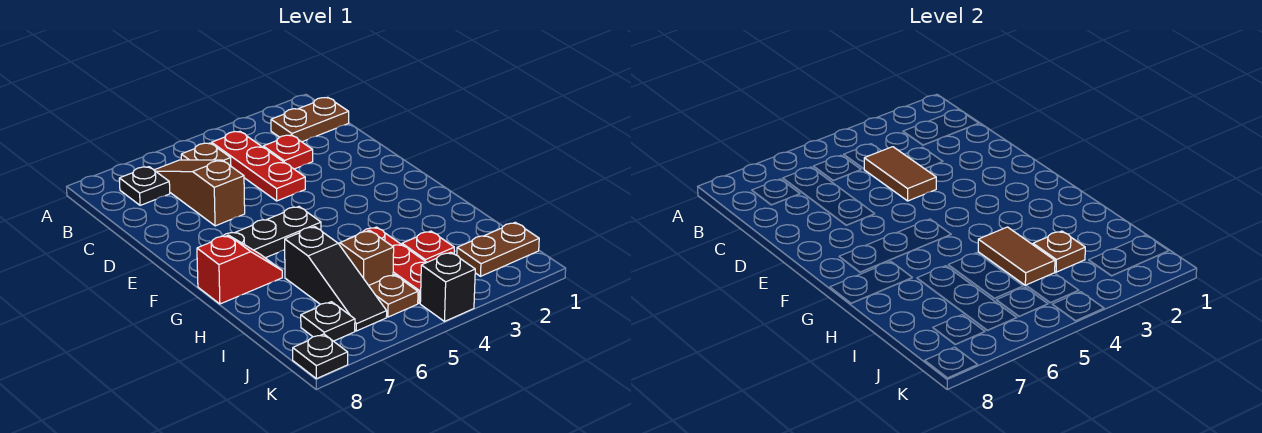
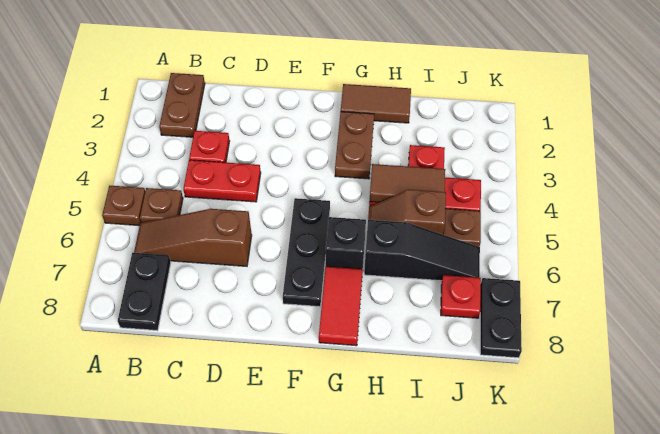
red plate B4:D4 level 1 -> red plate C4:D4 level 1
black plate B7 level 1 -> black plate B7:B8 level 1
brown tile C4:D4 level 2 -> brown tile G1:H1 level 1
red slope G7:G8 level 1 top 8 -> red tile G7:G8 level 1
brown plate I3 level 2 -> brown plate A5 level 1
brown plate J1:J2 level 1 -> brown plate G2:G3 level 1
black plate J7 level 1 -> red plate J7 level 1
black brick K4 level 1 -> black brick G6 level 1
black plate K8 level 1 -> black plate K7:K8 level 1

